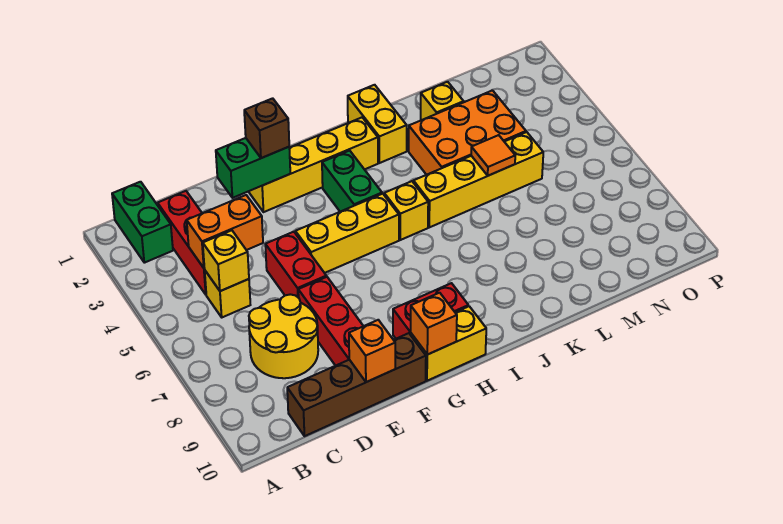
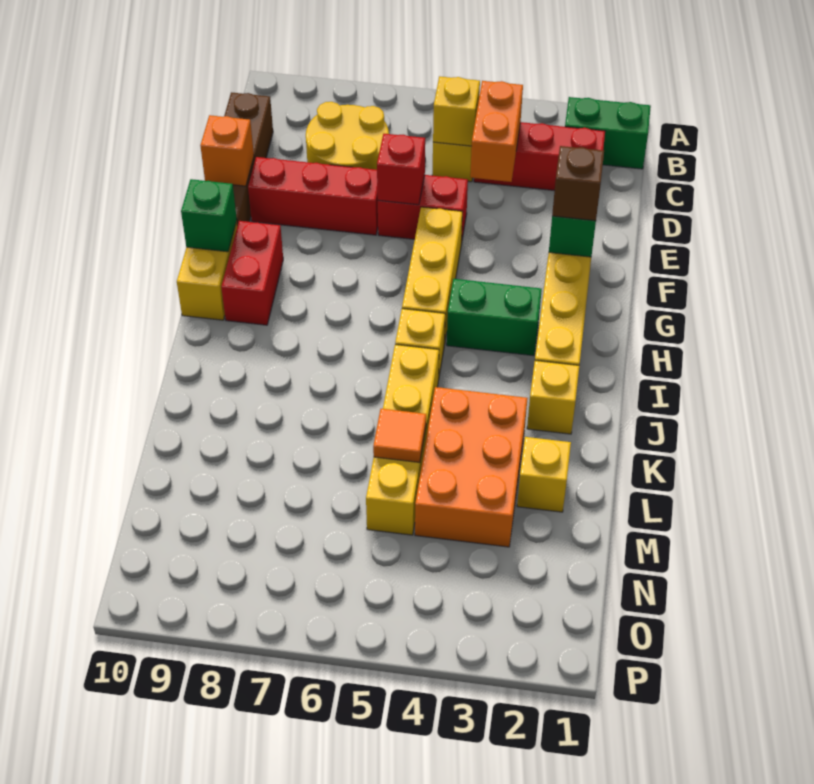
none -> red brick E6 level 2
orange brick G10 level 2 -> green brick G10 level 2
yellow brick J1:J2 level 1 -> yellow brick J2 level 1

